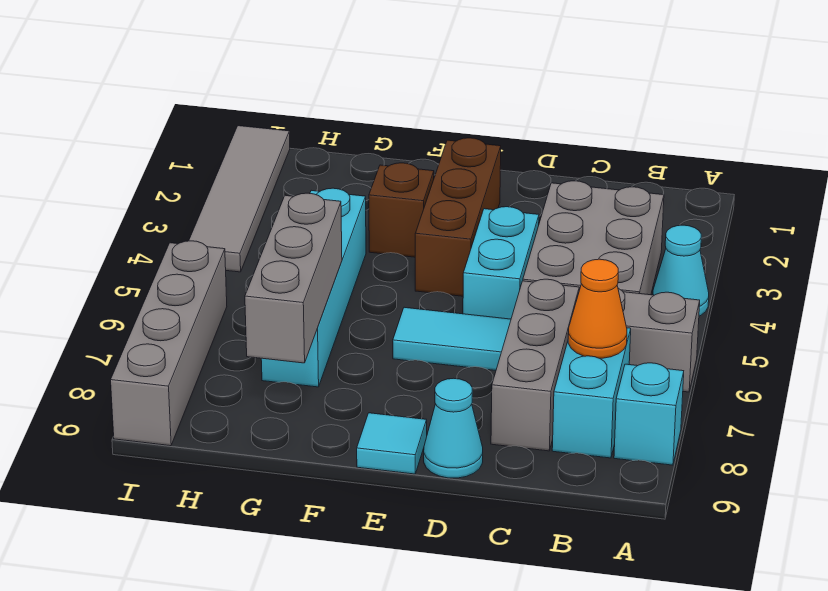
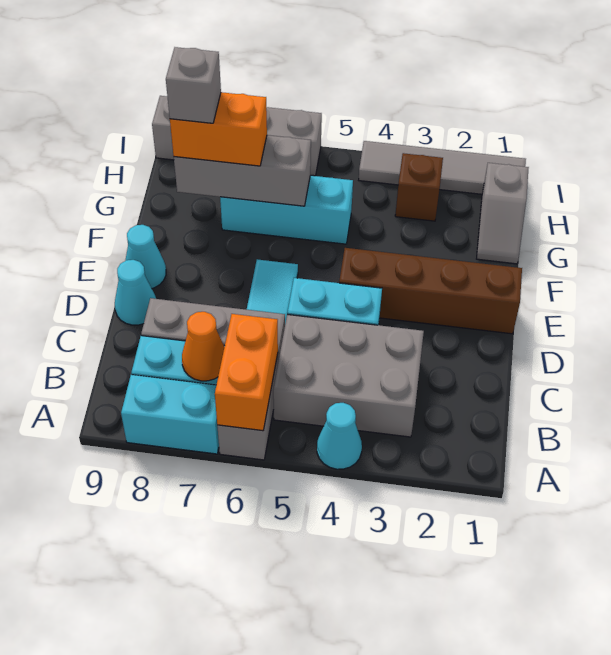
none -> orange brick A6:B6 level 2
cyan brick A8 level 1 -> cyan brick A7:A8 level 1
brown brick E2:E4 level 1 -> brown brick E1:E4 level 1
cyan tile E9 level 1 -> cyan cone E9 level 1
brown brick F3 level 1 -> brown brick H3 level 1
none -> grey slope G1:H1 level 1 top H
cyan brick G4:G7 level 1 -> cyan brick G5:G7 level 1
none -> orange brick G7:G8 level 3
none -> grey brick G8 level 4

